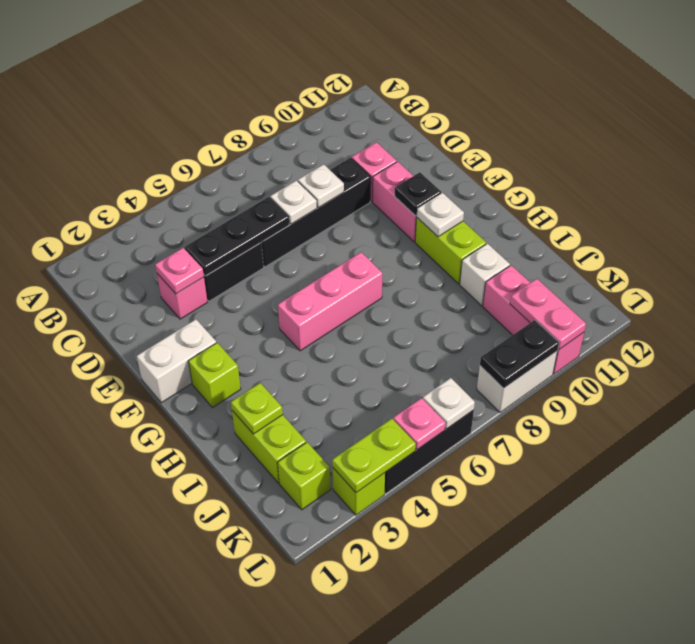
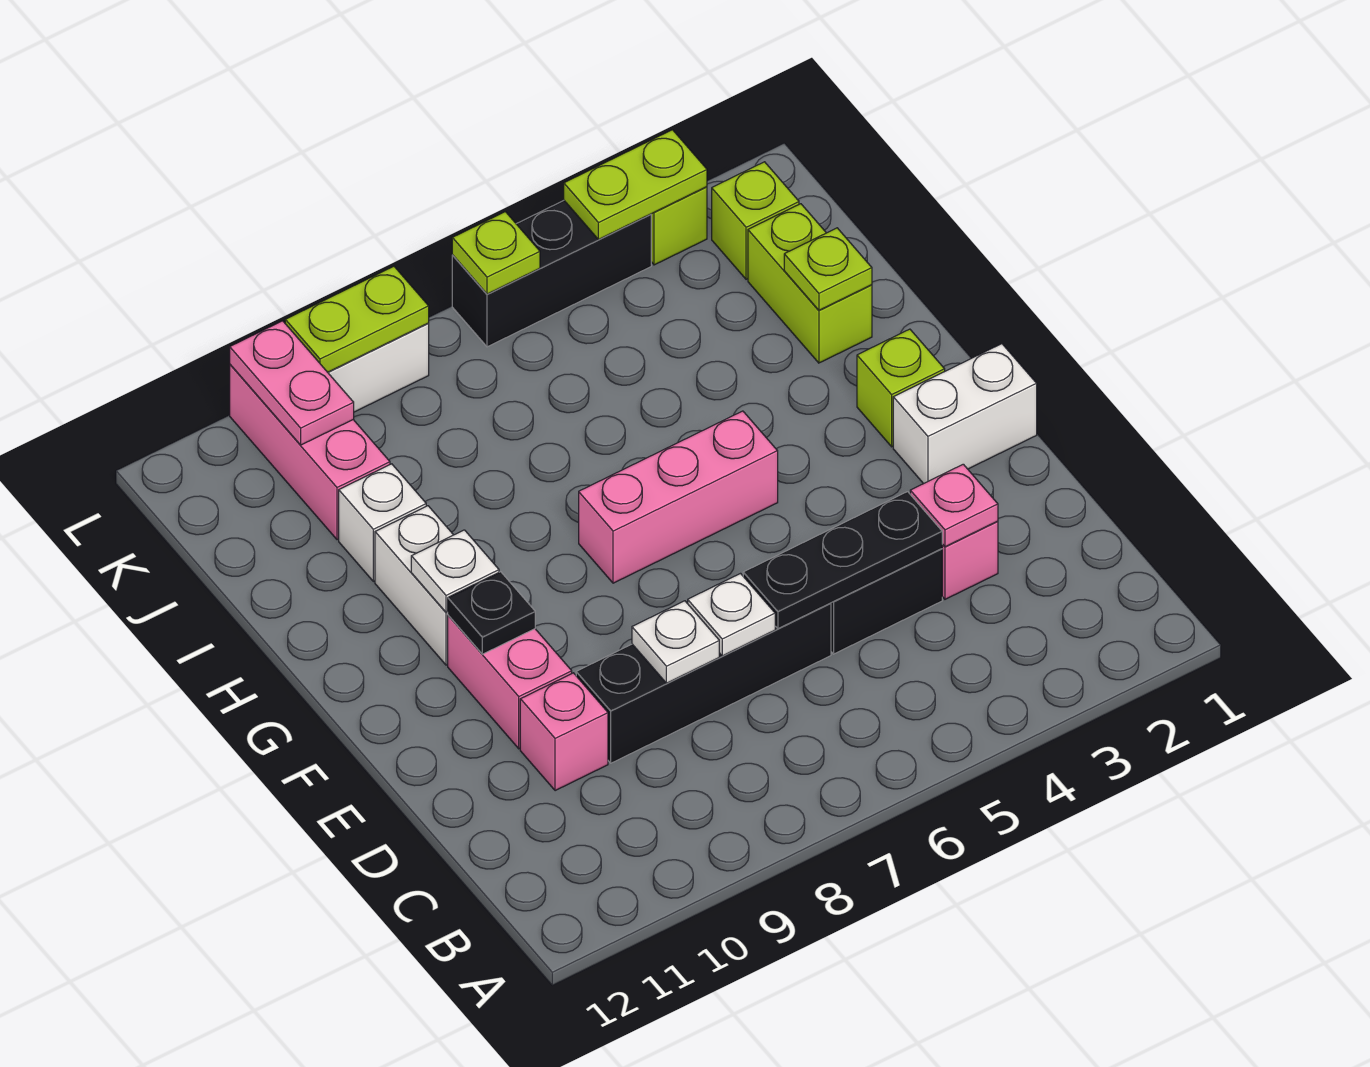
lime brick G10:H10 level 1 -> white brick G10:H10 level 1
pink plate L5 level 2 -> none
white plate L6 level 2 -> lime plate L6 level 2
black plate L8:L9 level 2 -> lime plate L8:L9 level 2

